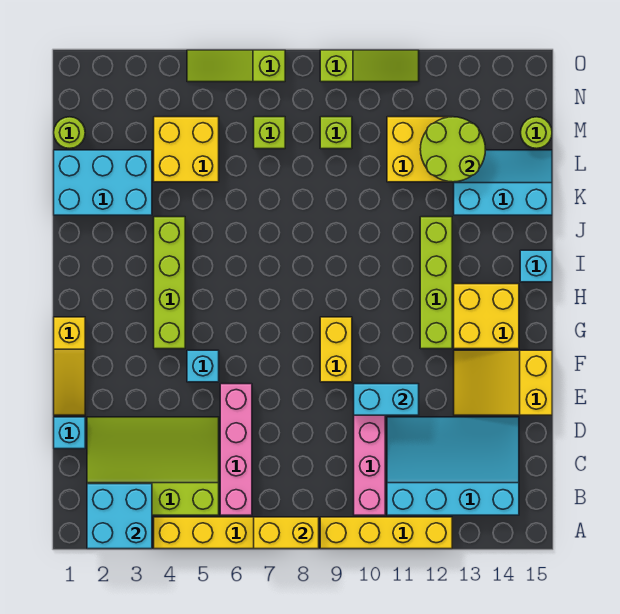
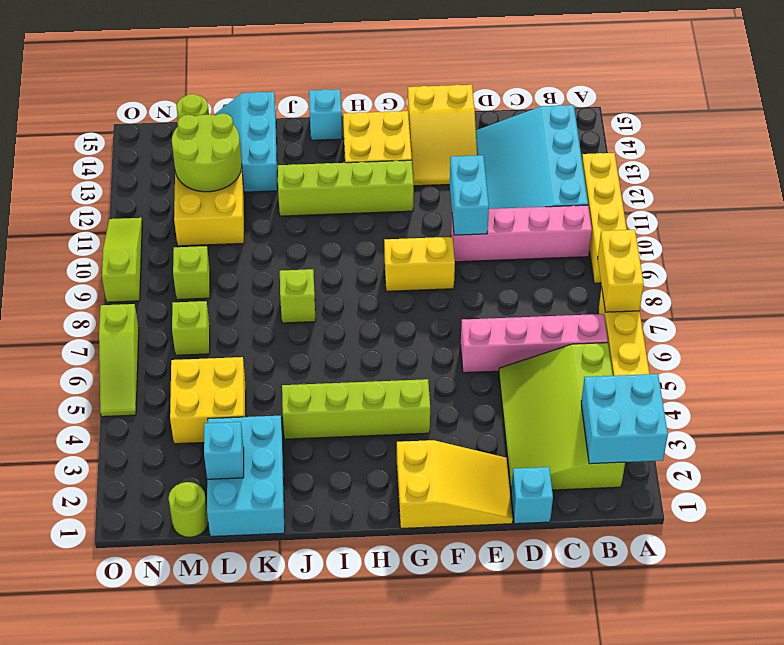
yellow slope E1:G1 level 1 top G -> yellow slope E1:G2 level 1 top G
cyan brick F5 level 1 -> cyan brick L2 level 2
none -> lime brick J8 level 1

